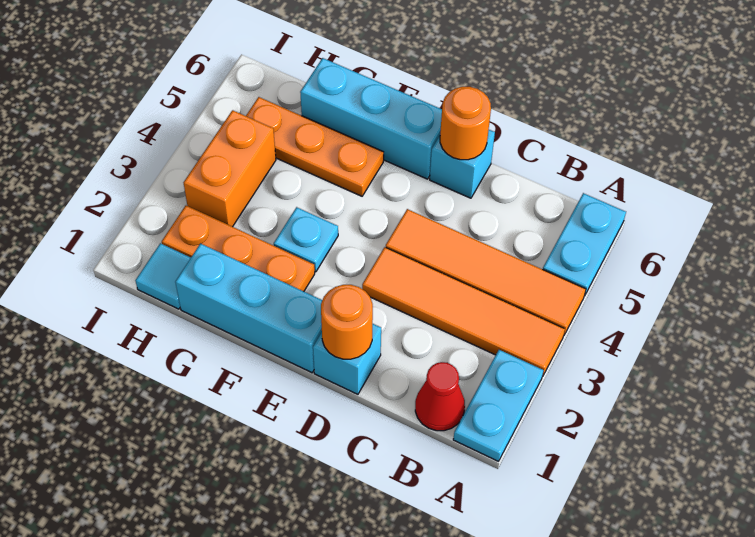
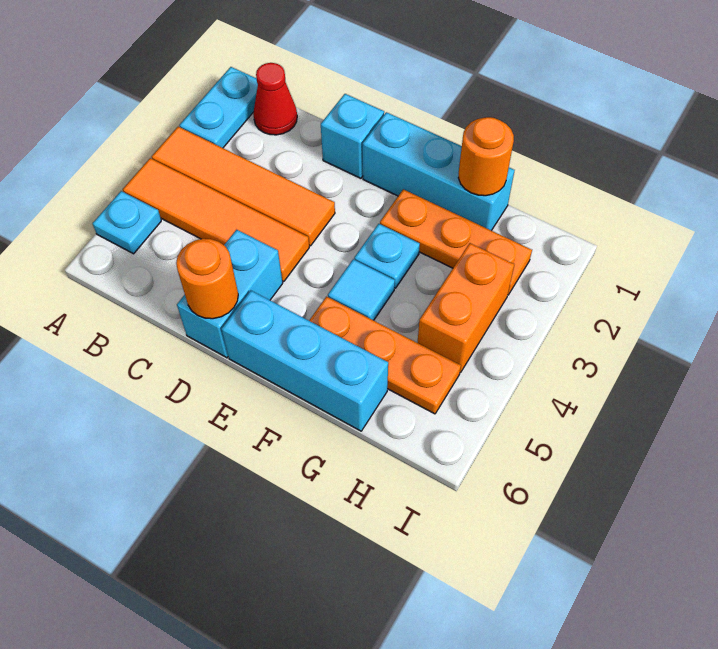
cyan plate A5:A6 level 1 -> cyan plate A5 level 1
orange round brick D1 level 2 -> orange round brick G1 level 2
cyan brick D6 level 1 -> cyan brick D5:D6 level 1
cyan tile H1 level 1 -> cyan tile F4 level 1

